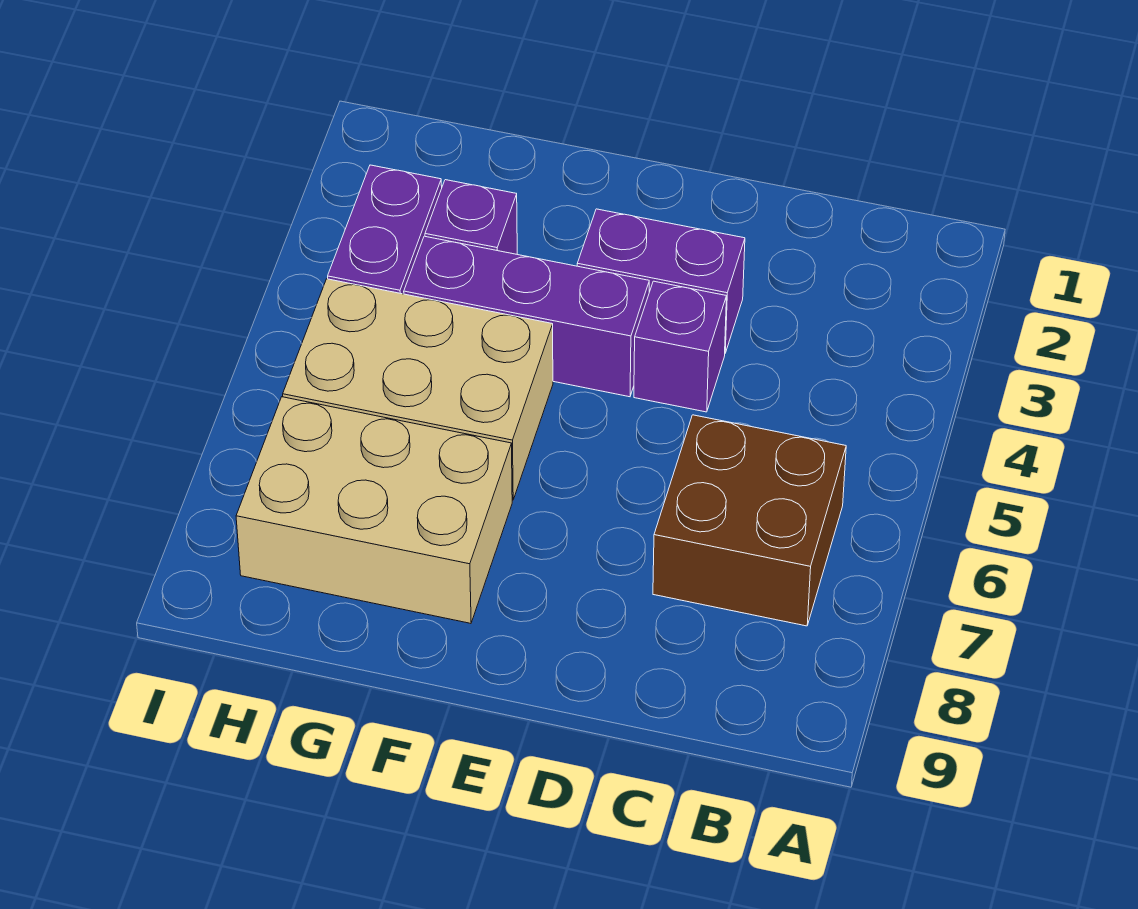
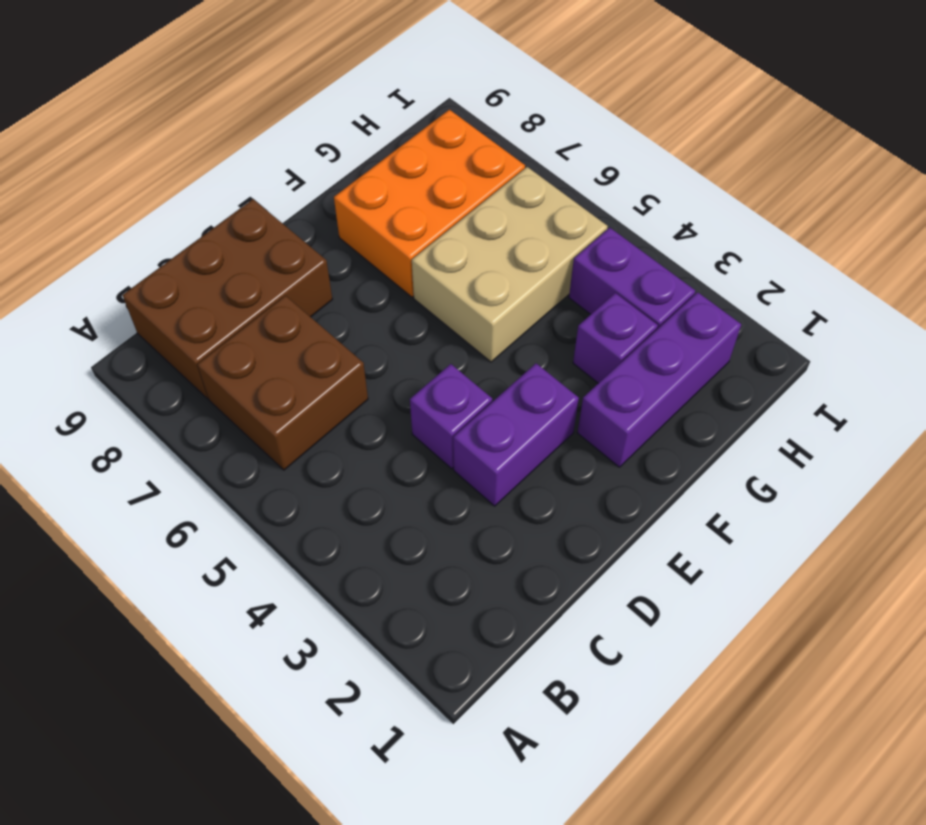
none -> brown brick B8:D9 level 1
purple brick E4:G4 level 1 -> purple brick F2:H2 level 1
tan brick F7:H8 level 1 -> orange brick F7:H8 level 1

